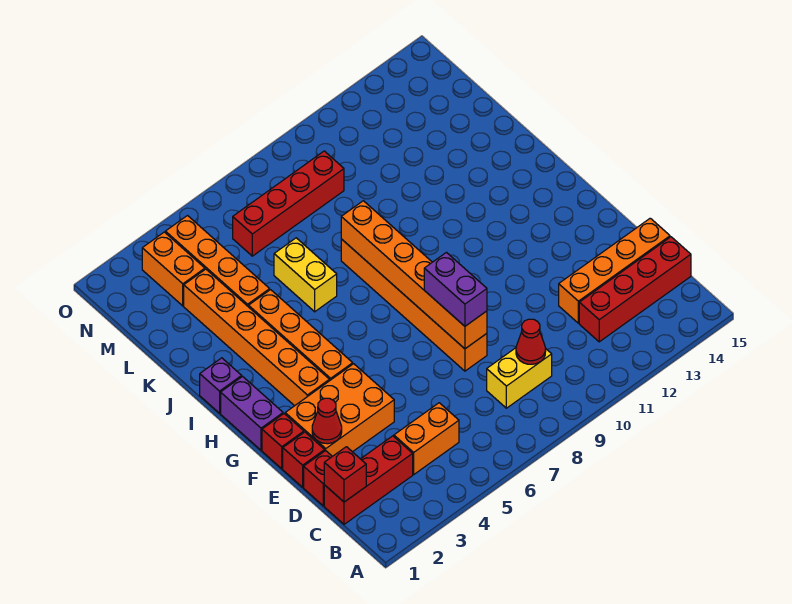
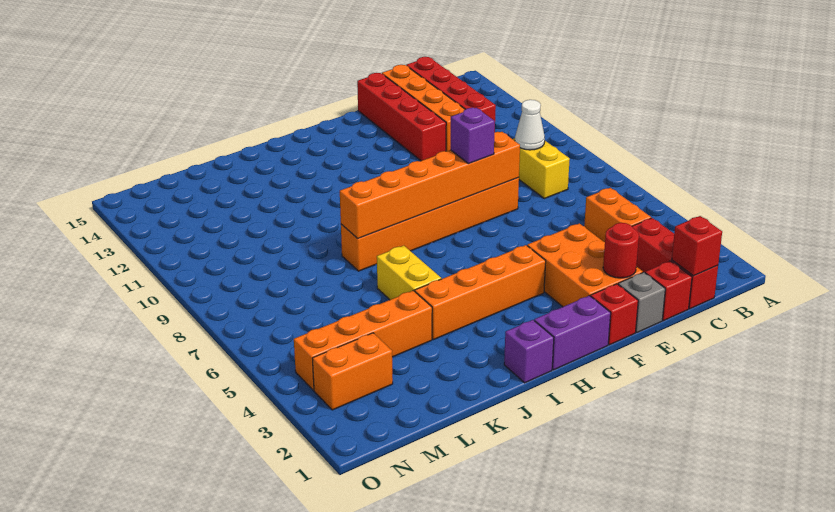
red cone C9 level 2 -> white cone C9 level 2
red brick E1 level 1 -> grey brick E1 level 1
red cone E2 level 2 -> red round brick E2 level 2
purple brick E8:F8 level 3 -> purple brick F8 level 3
orange brick G3:L3 level 1 -> none
yellow brick J6:K6 level 1 -> yellow brick J5:J6 level 1
red brick M6:M9 level 1 -> red brick E12:E15 level 1

